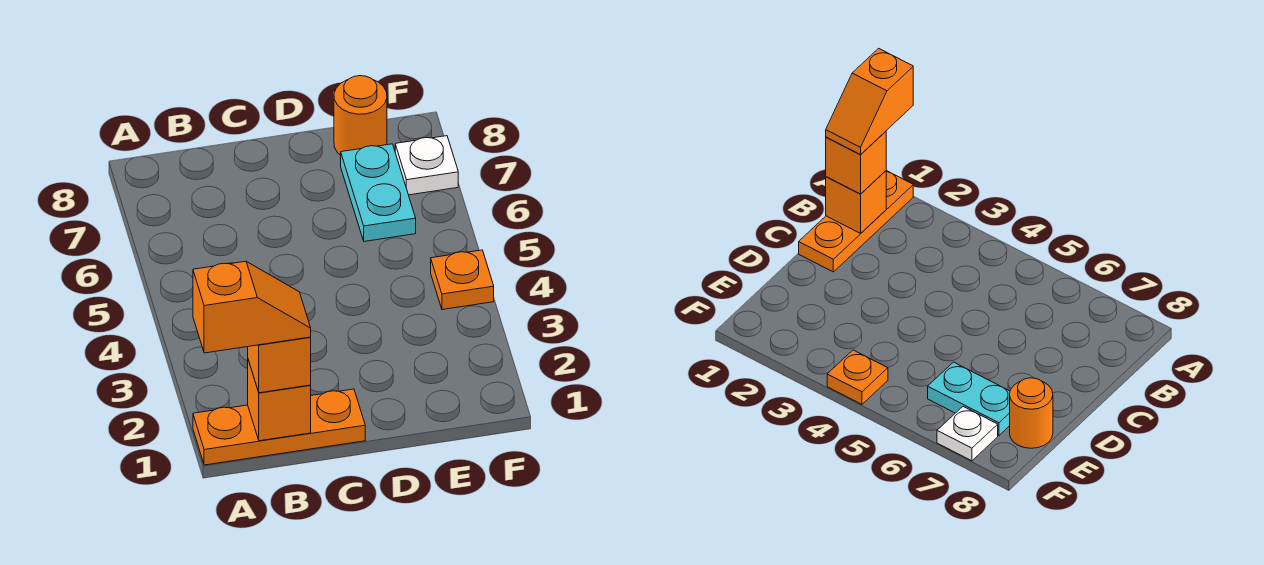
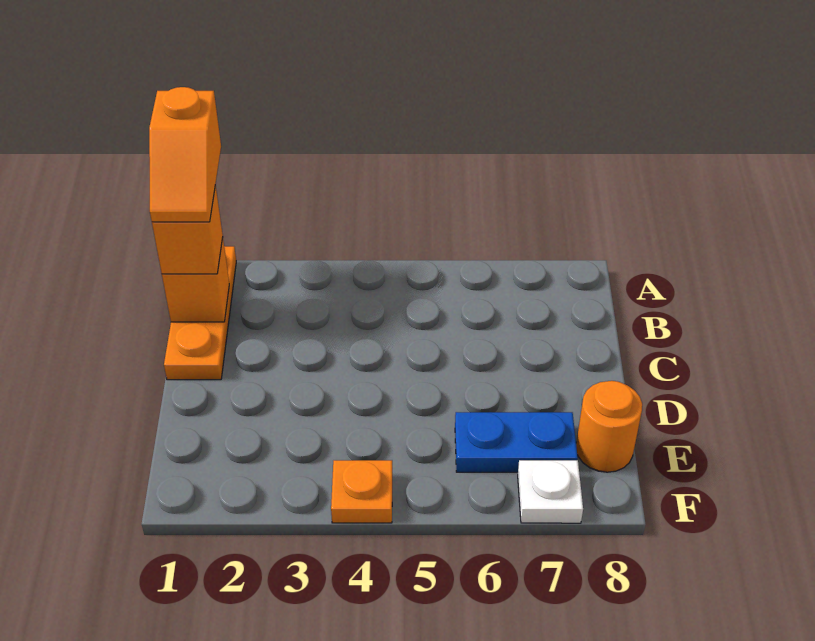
cyan plate E6:E7 level 1 -> blue plate E6:E7 level 1

